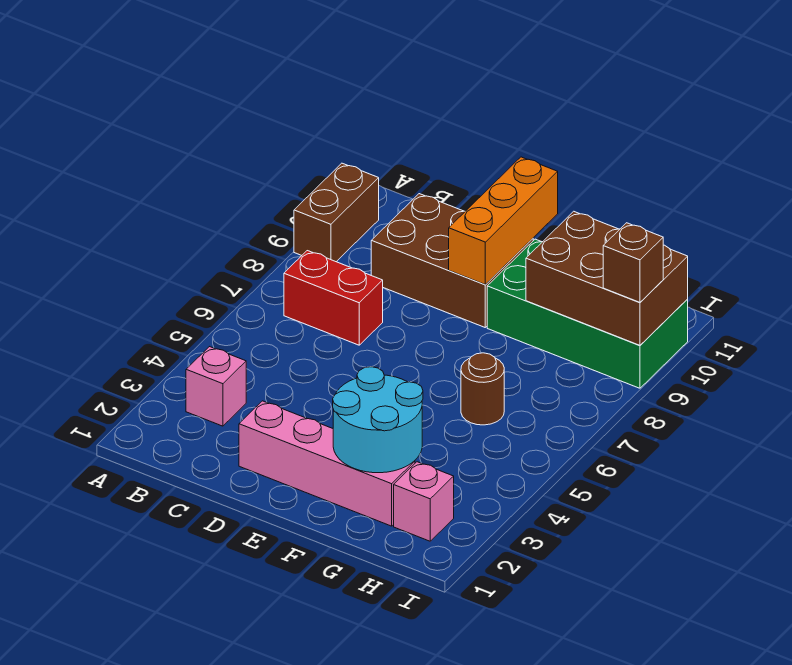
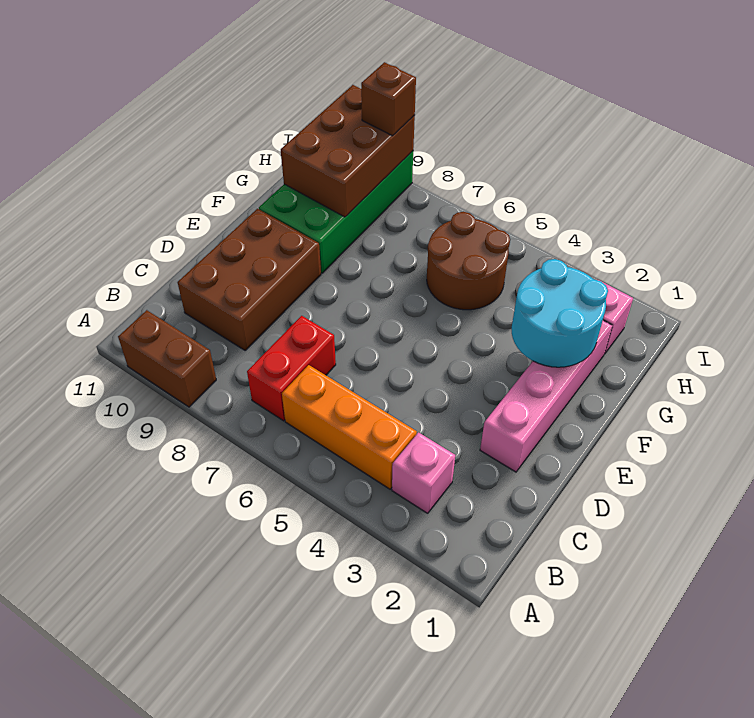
orange brick E9:E11 level 2 -> orange brick B4:B6 level 1
brown round brick G6 level 1 -> brown round brick G5:H6 level 1

